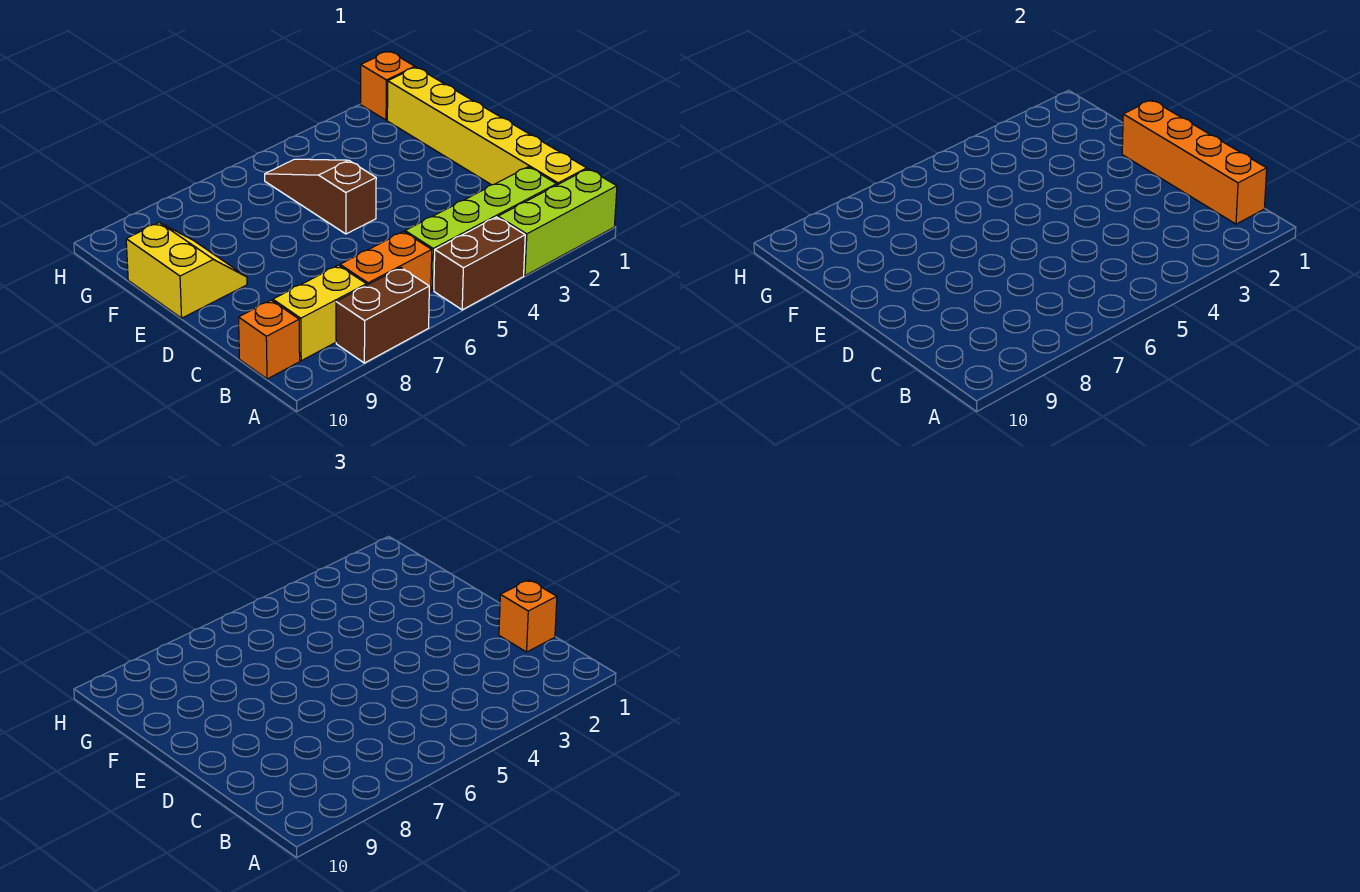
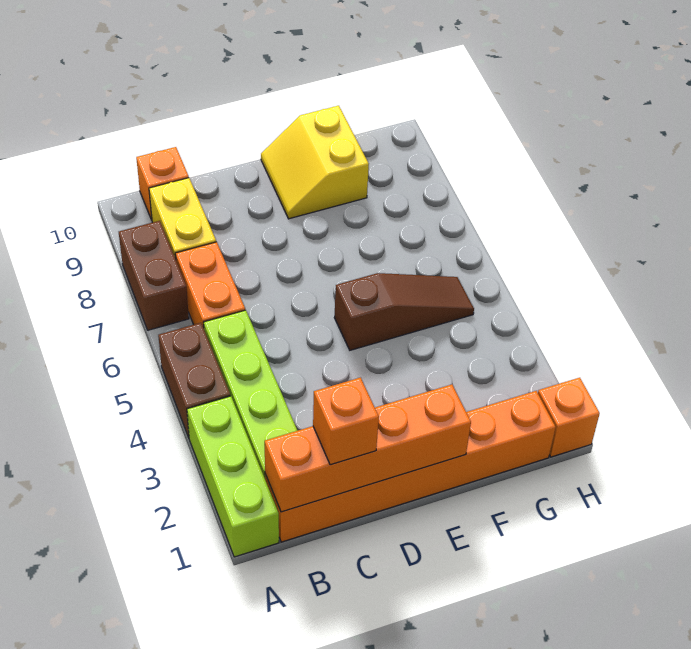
yellow brick B1:G1 level 1 -> orange brick B1:G1 level 1
yellow slope E9:F10 level 1 top 10 -> yellow slope E9:F10 level 1 top F

